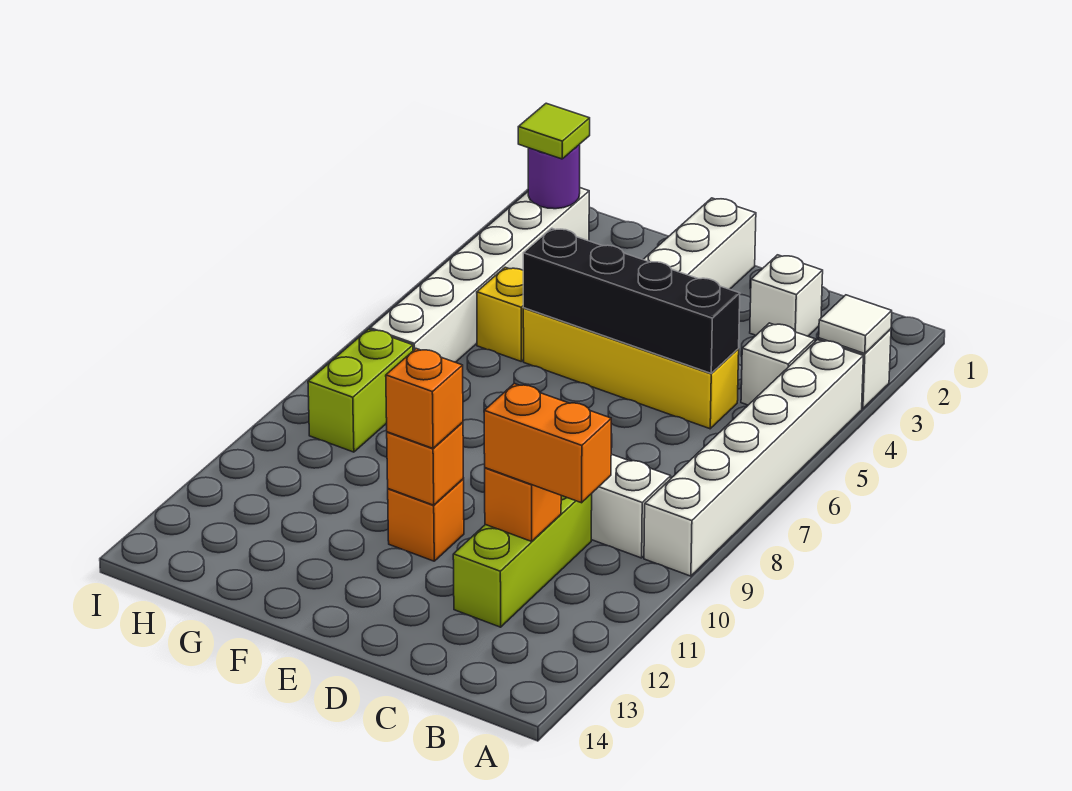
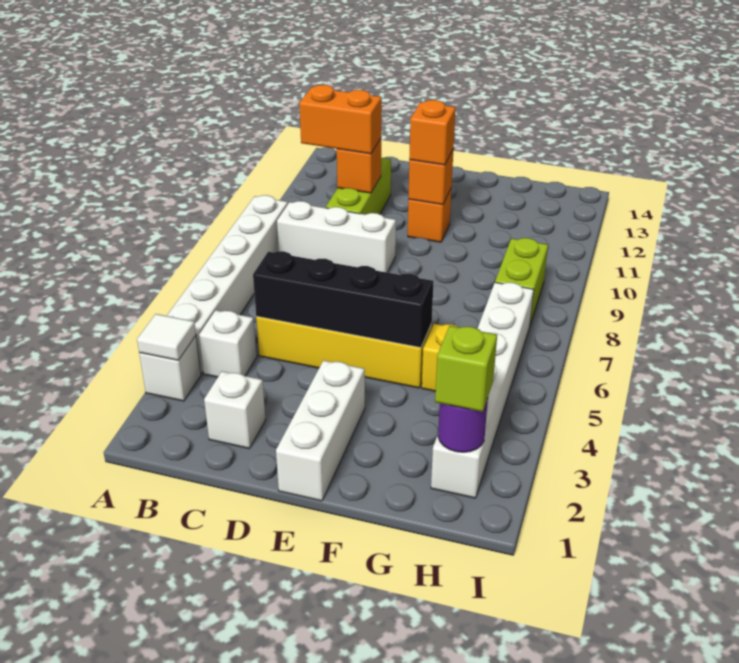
lime tile H2 level 3 -> lime brick H2 level 3

